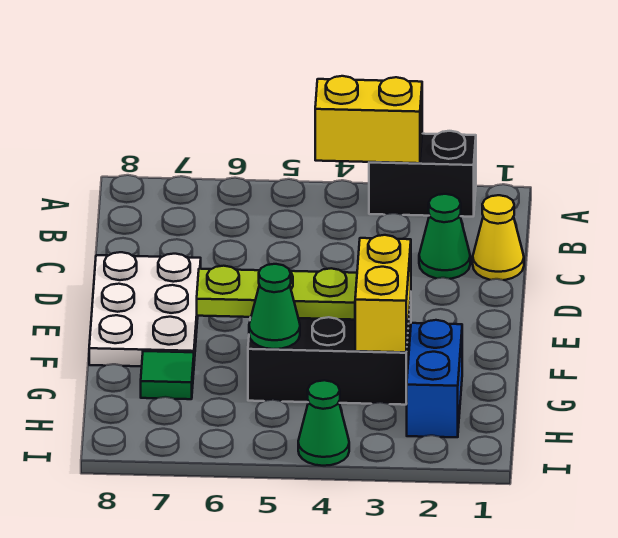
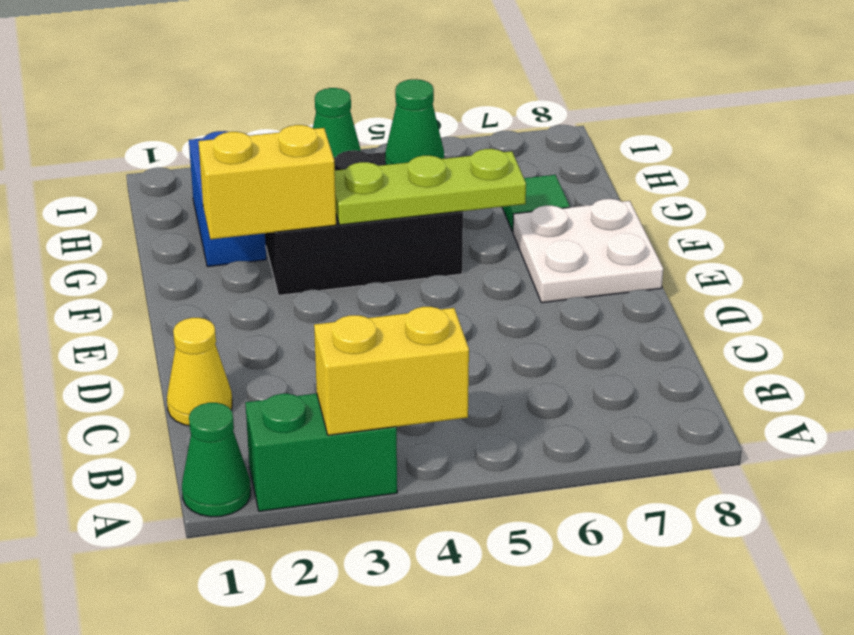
black brick A2:A3 level 1 -> green brick A2:A3 level 1
green cone C2 level 1 -> green cone A1 level 1
white plate D7:F8 level 1 -> white plate E7:F8 level 1
yellow brick F3:G3 level 2 -> yellow brick F2:F3 level 2

